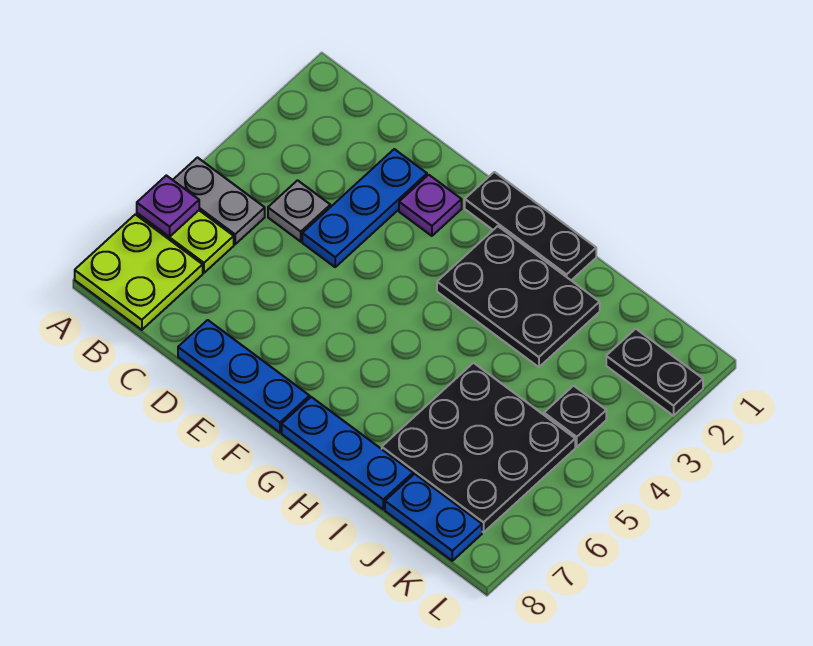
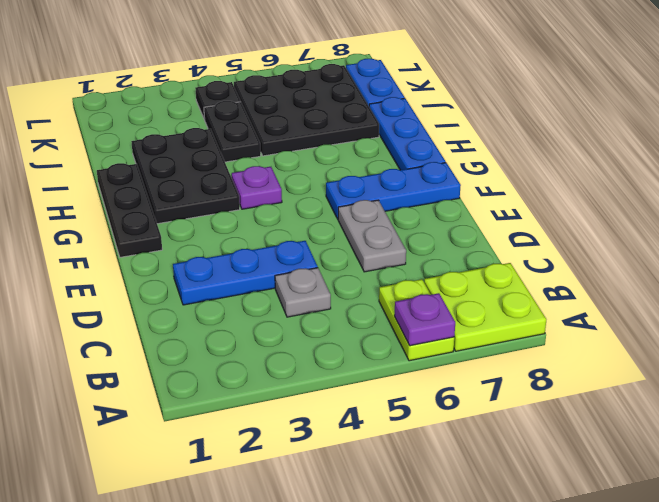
grey plate A5:B5 level 1 -> grey plate D6:E6 level 1
blue plate D8:F8 level 1 -> blue plate F6:F8 level 1
purple plate E2 level 1 -> purple plate G4 level 1
black plate K2:L2 level 1 -> black plate I4:J4 level 1

